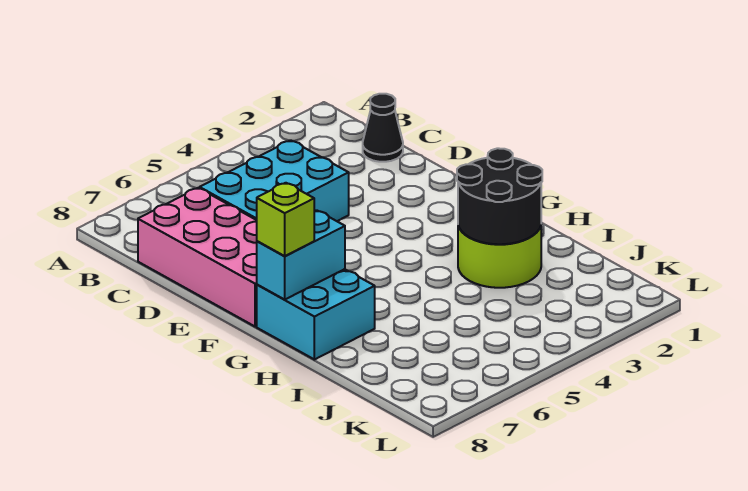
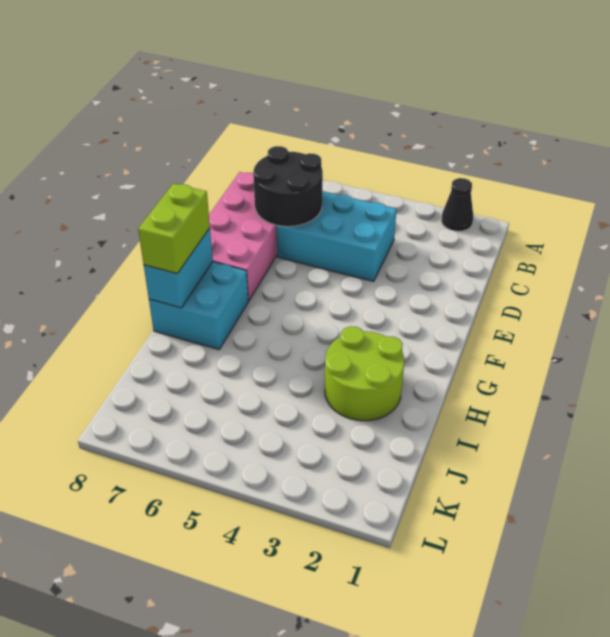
black cone C1 level 1 -> black cone A2 level 1
cyan brick G7:G8 level 2 -> cyan brick G8:H8 level 2
lime brick G8 level 3 -> lime brick G8:H8 level 3
black round brick H2:I3 level 2 -> black round brick C6:D7 level 2

